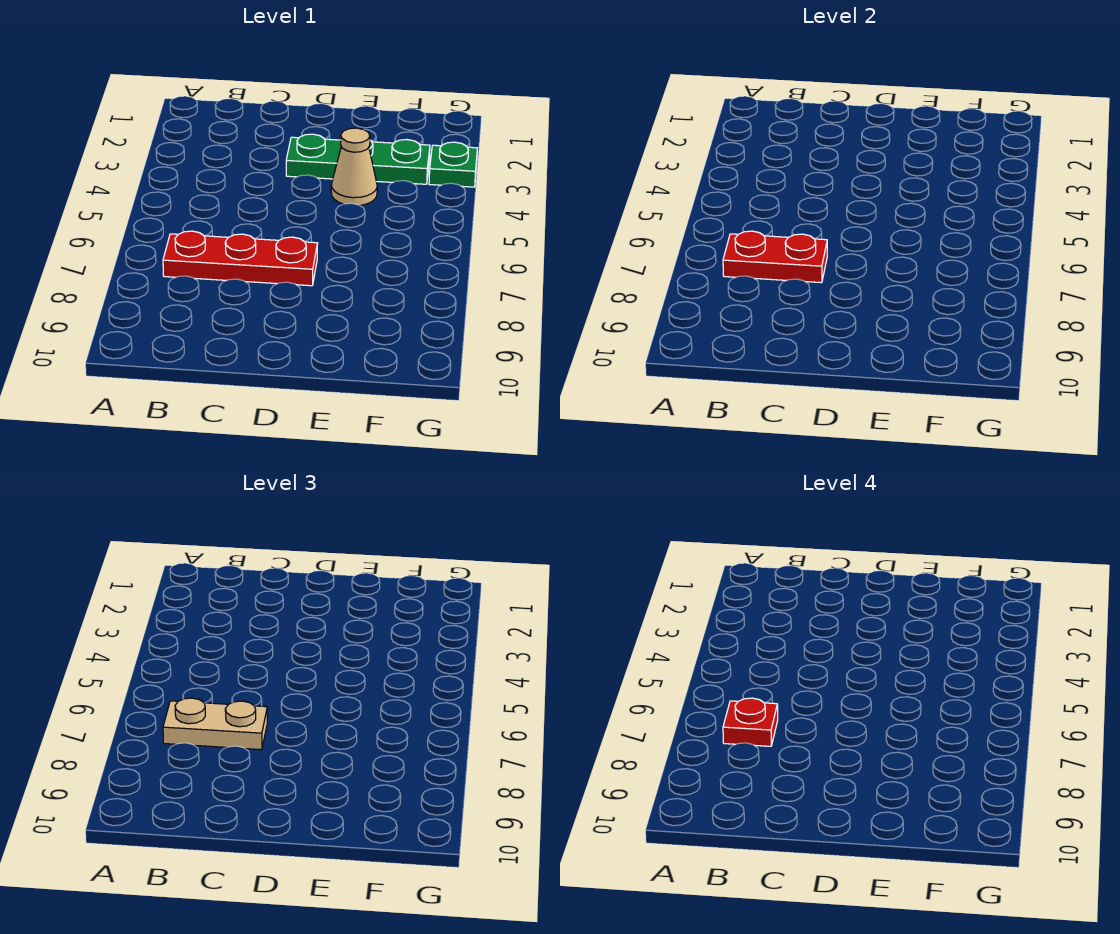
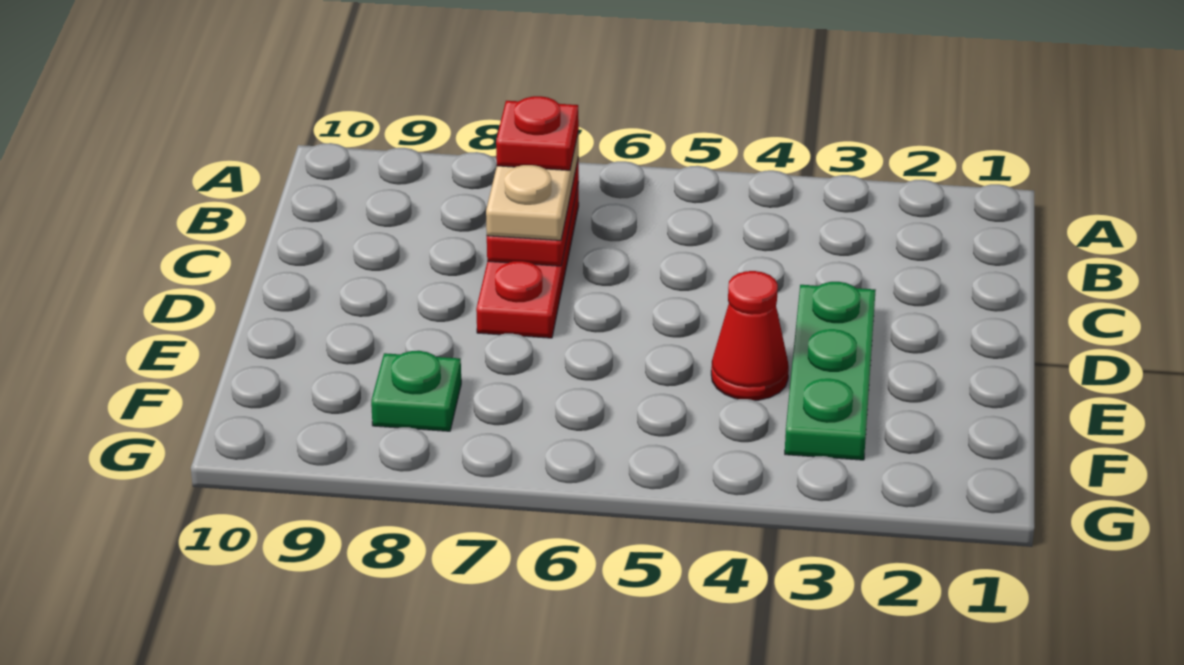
tan cone E4 level 1 -> red cone E4 level 1
green plate G3 level 1 -> green plate F8 level 1

